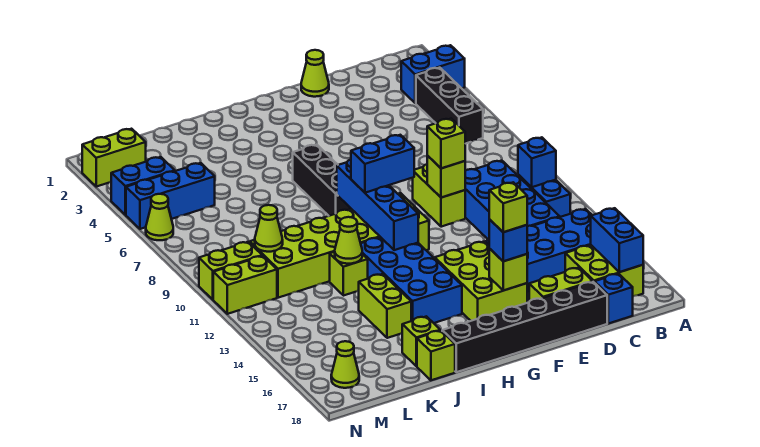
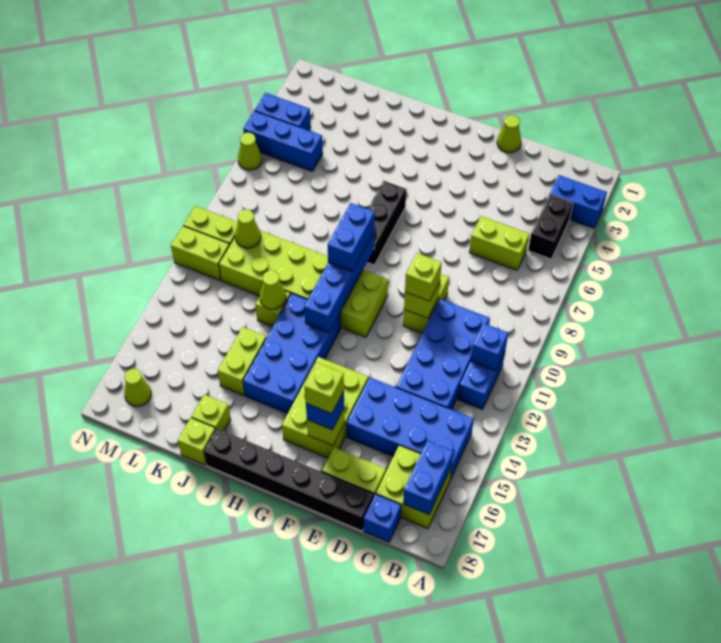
black brick B4:B6 level 1 -> black brick B4:B5 level 1
blue brick G10:H10 level 3 -> blue brick H9:H10 level 3
lime brick M2:N2 level 1 -> lime brick C6:D6 level 1

